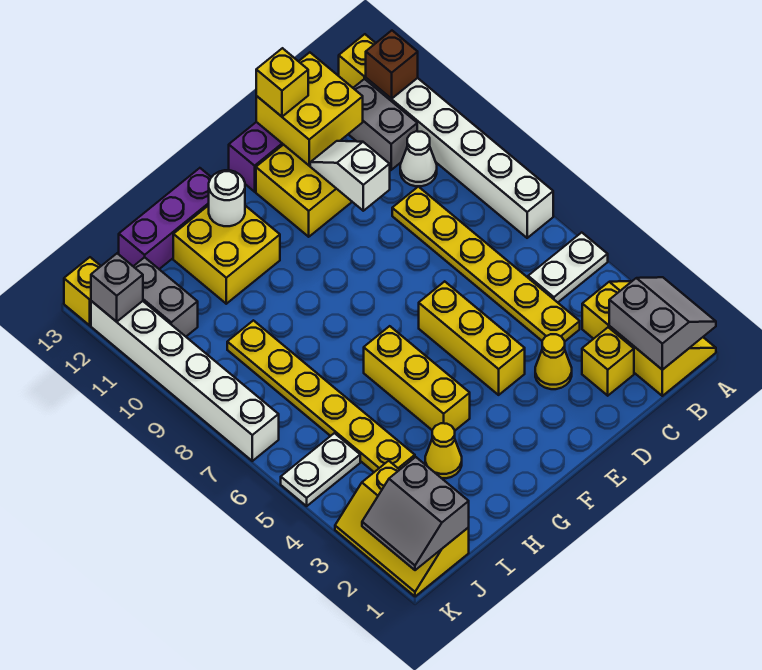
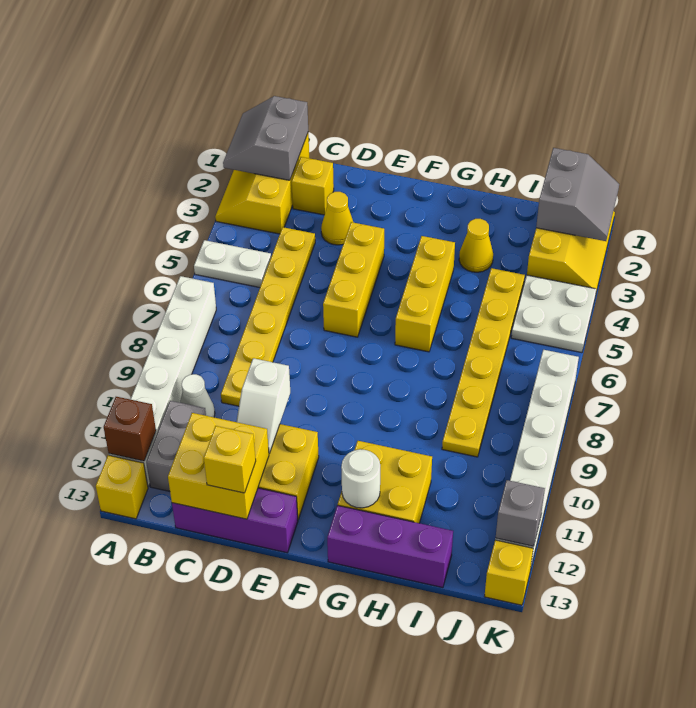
white plate J5:K5 level 1 -> white plate J4:K5 level 1
grey brick J11:J12 level 1 -> none

